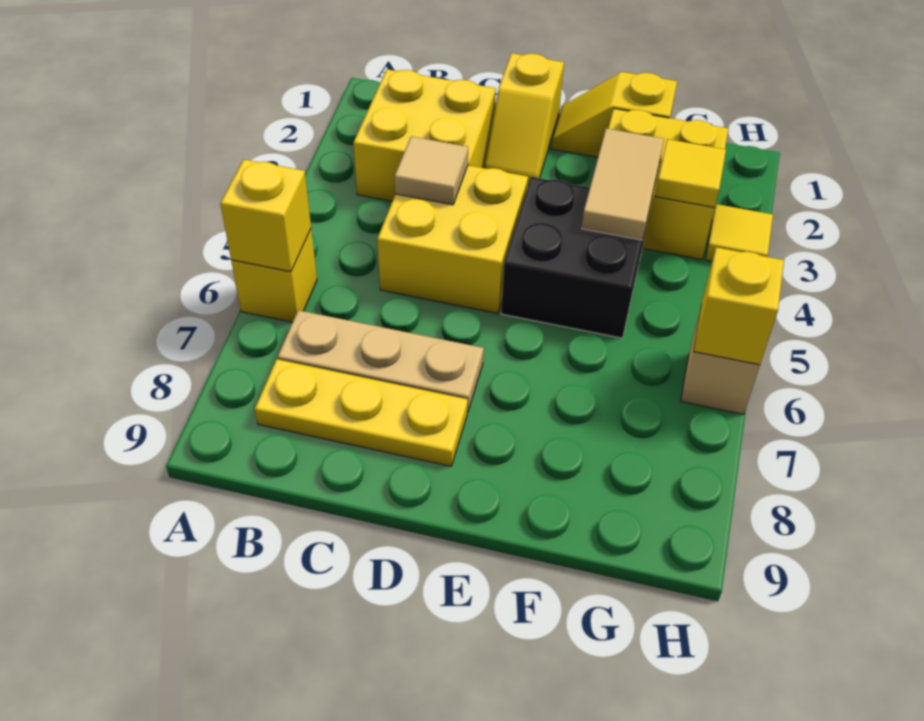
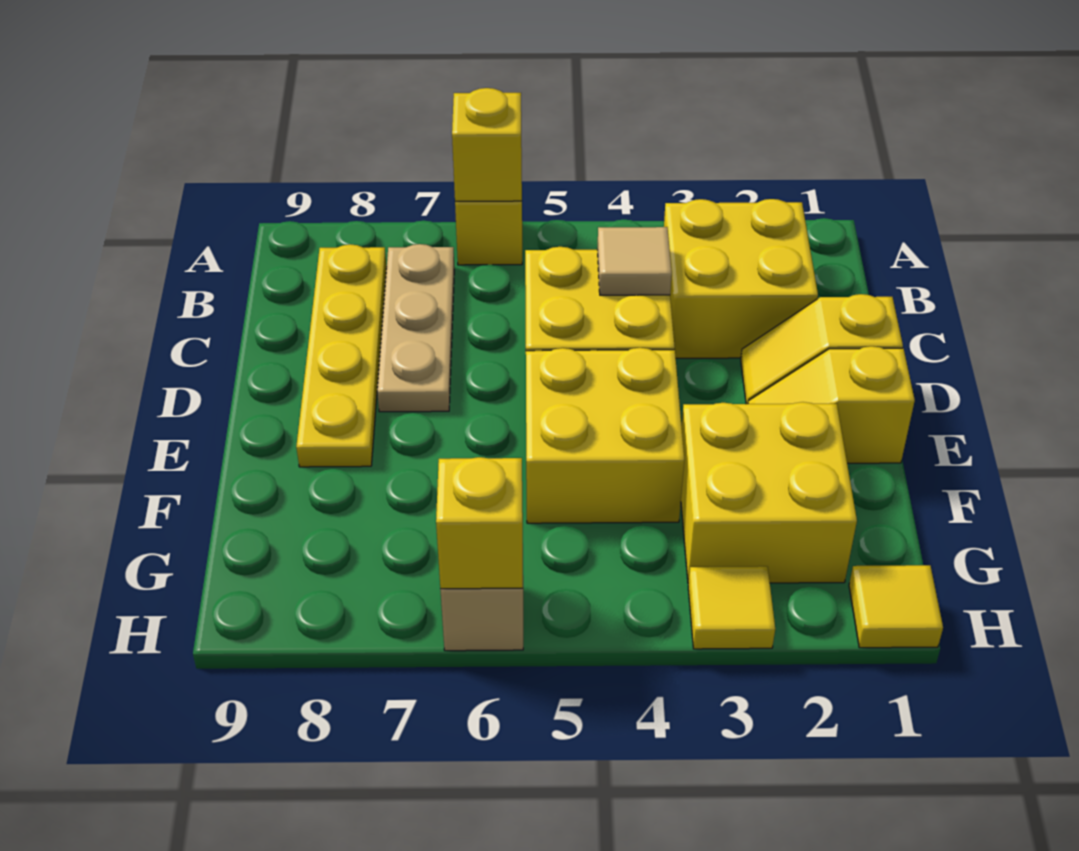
yellow plate B8:D8 level 1 -> yellow plate B8:E8 level 1
yellow slope E1:F1 level 1 top F -> yellow slope E1:E2 level 1 top 1
black brick E4:F5 level 1 -> yellow brick E4:F5 level 1
tan tile F3:F4 level 2 -> none
yellow tile G3 level 2 -> yellow tile H1 level 1

